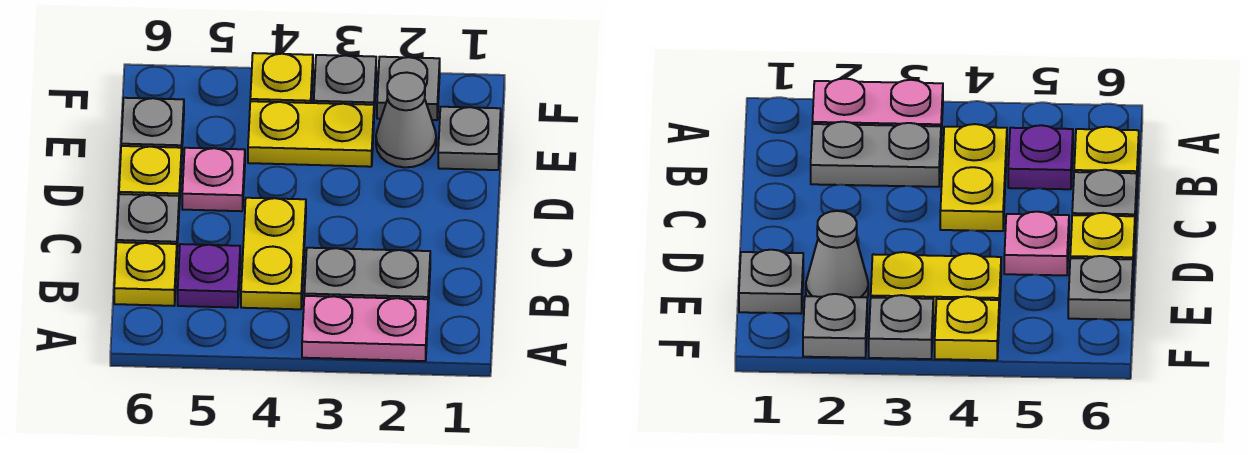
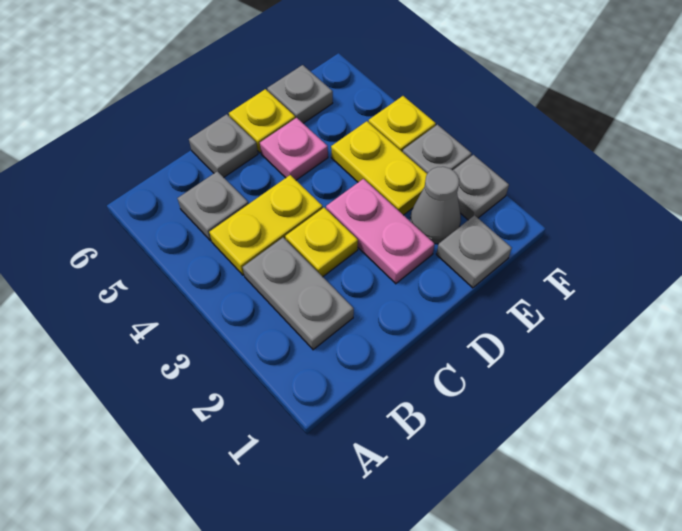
pink plate A2:A3 level 1 -> pink plate D2:D3 level 1
purple plate B5 level 1 -> grey plate B5 level 1
yellow plate B6 level 1 -> yellow plate C3 level 1

